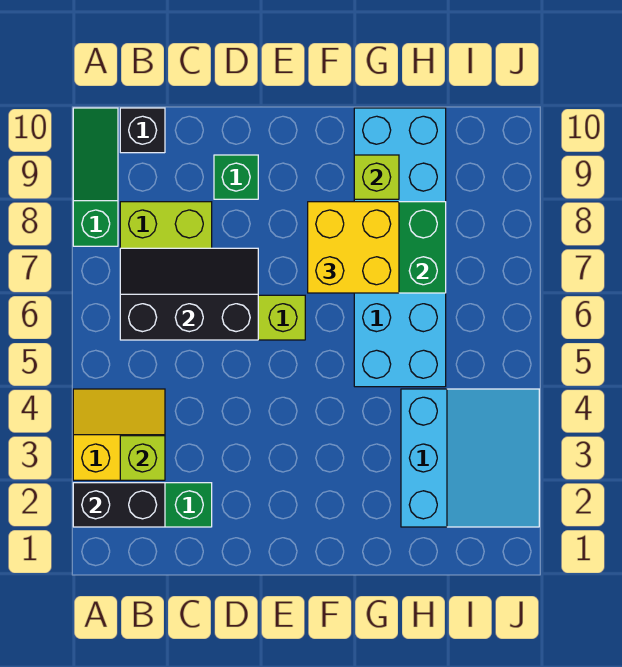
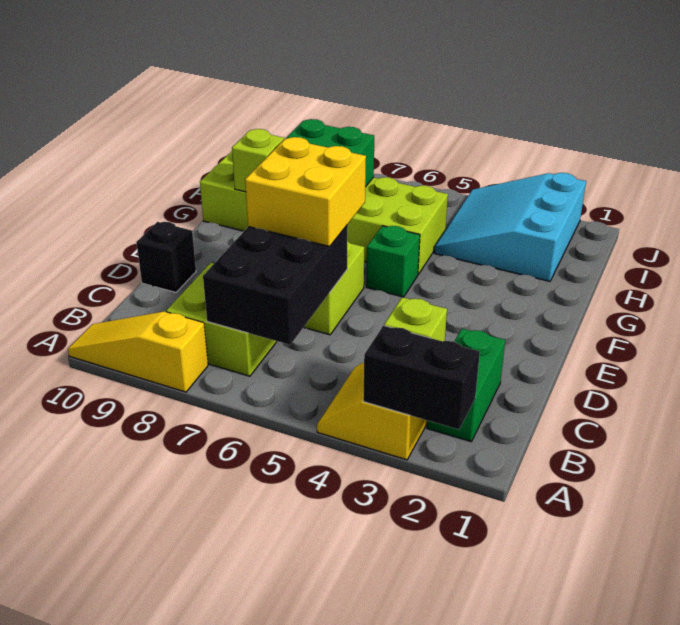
black brick A2:B2 level 2 -> black brick A2:A3 level 2
green slope A8:A10 level 1 top 8 -> yellow slope A8:A10 level 1 top 8
black slope B6:D7 level 2 top 6 -> black brick B6:D7 level 2
black brick B10 level 1 -> black brick D10 level 1
green brick D9 level 1 -> green brick F5 level 1
yellow brick F7:G8 level 3 -> yellow brick D6:E7 level 3
cyan brick G5:H10 level 1 -> lime brick G5:H10 level 1
cyan slope H2:J4 level 1 top H -> cyan slope H2:J4 level 1 top 2

